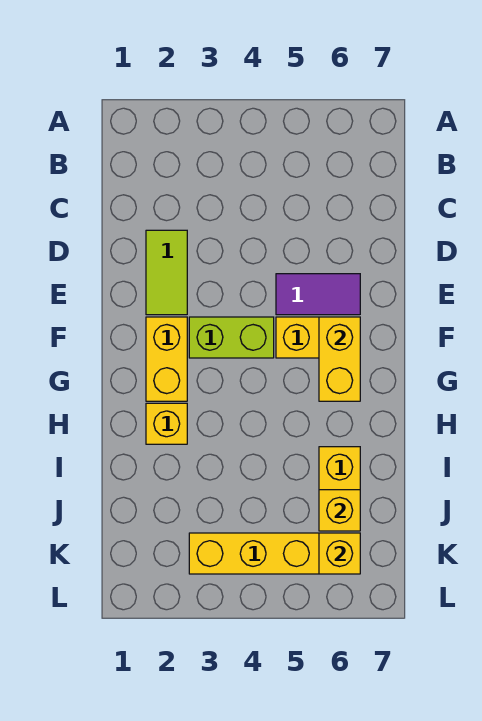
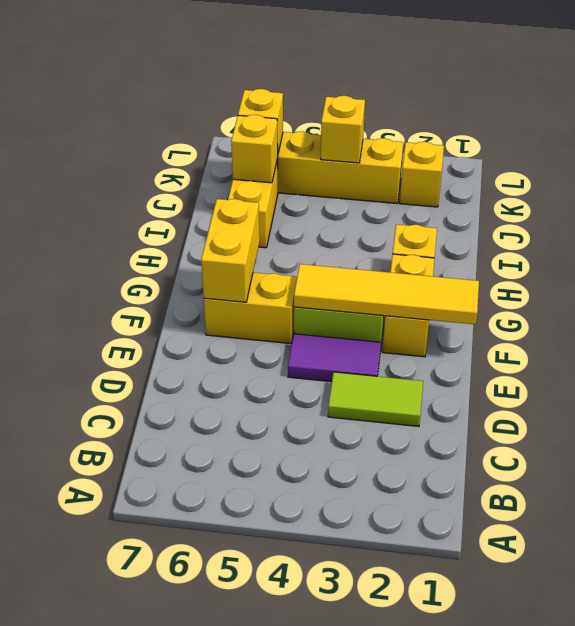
lime tile D2:E2 level 1 -> lime tile D2:D3 level 1
purple tile E5:E6 level 1 -> purple tile E3:E4 level 1
none -> yellow tile F1:F4 level 2
none -> yellow brick K2 level 1
none -> yellow brick K4 level 2

